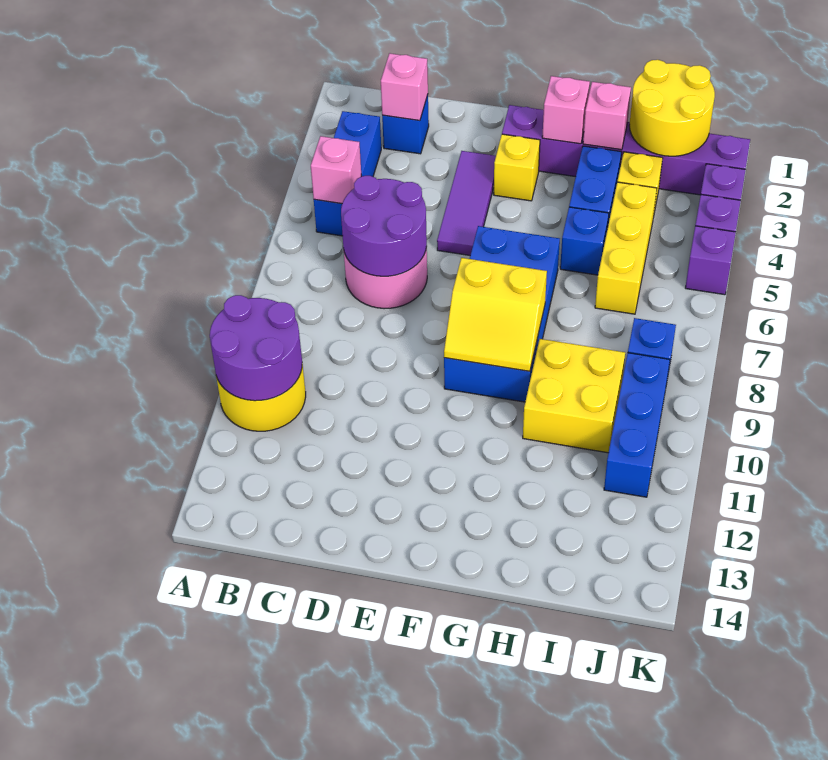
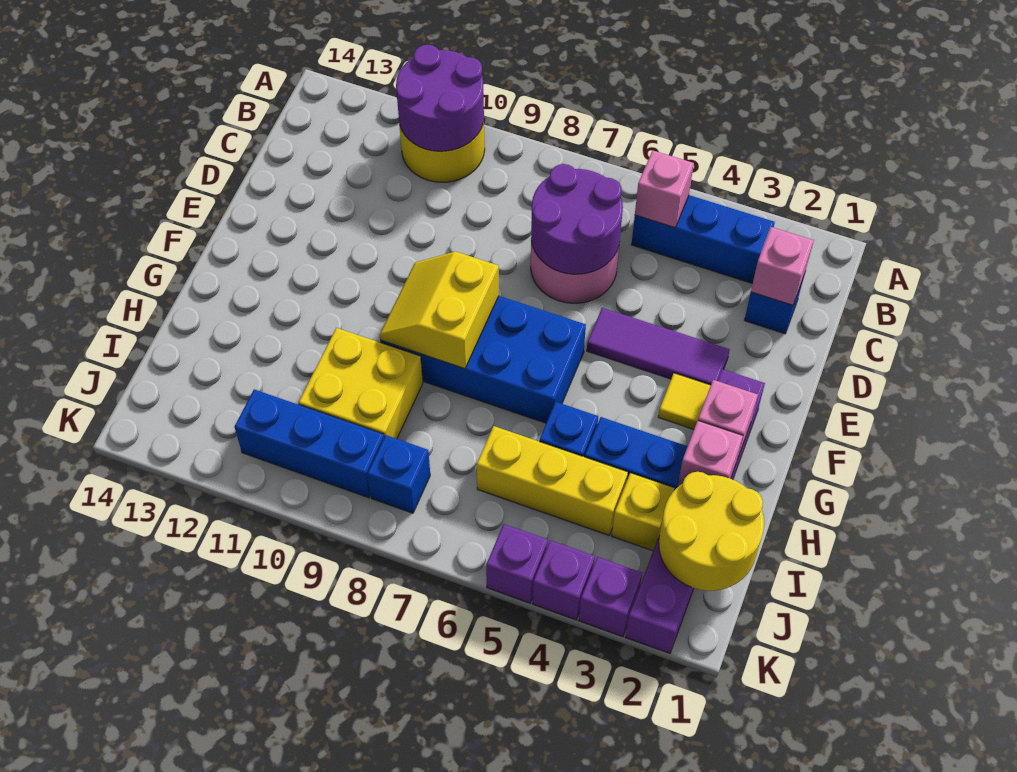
yellow brick F3 level 1 -> yellow tile F3 level 1

